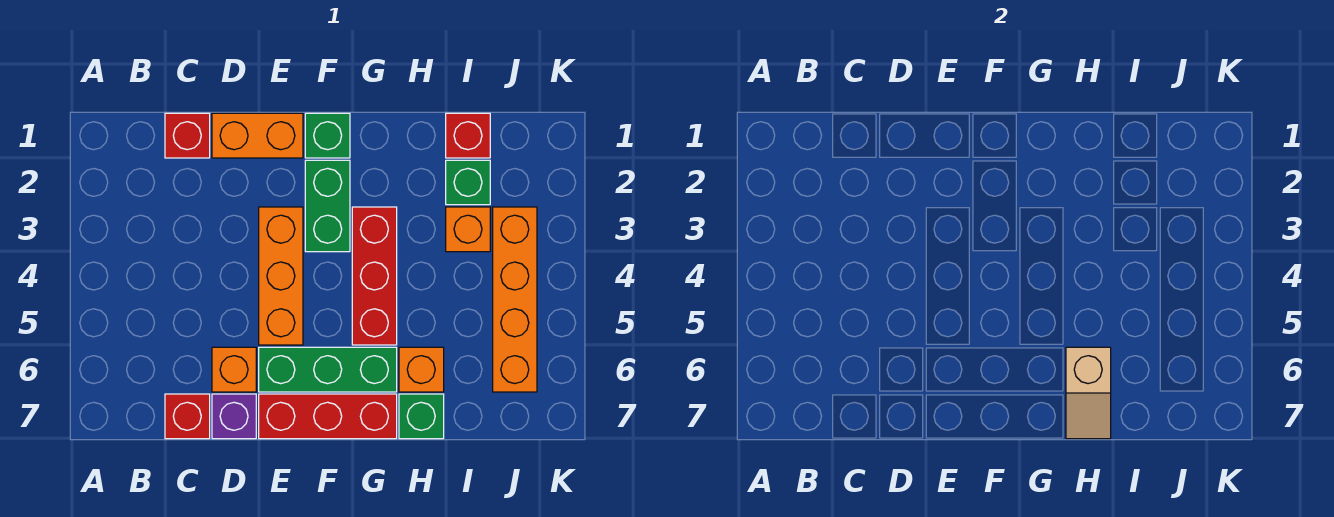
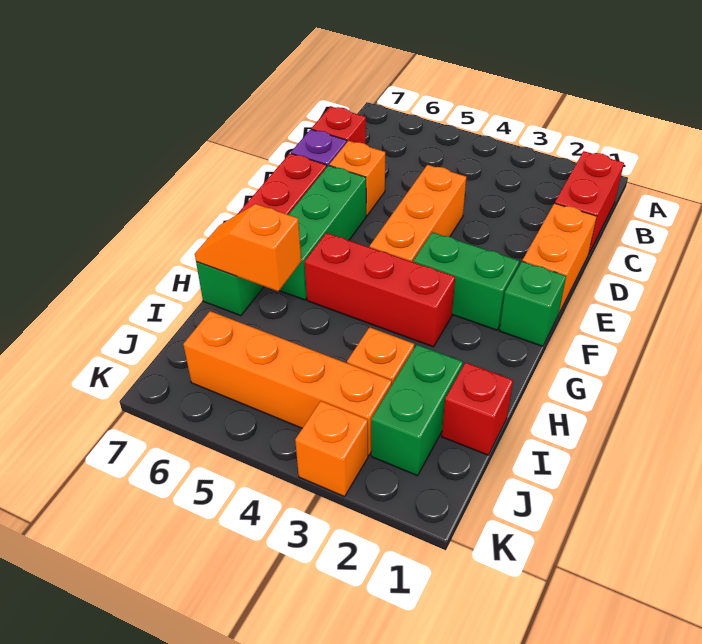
red brick C1 level 1 -> red brick B1:C1 level 1
orange brick E3:E5 level 1 -> orange brick D4:F4 level 1
orange brick H6 level 1 -> orange brick K3 level 1
tan slope H6:H7 level 2 top 6 -> orange slope H6:H7 level 2 top 6
green brick I2 level 1 -> green brick I2:J2 level 1

